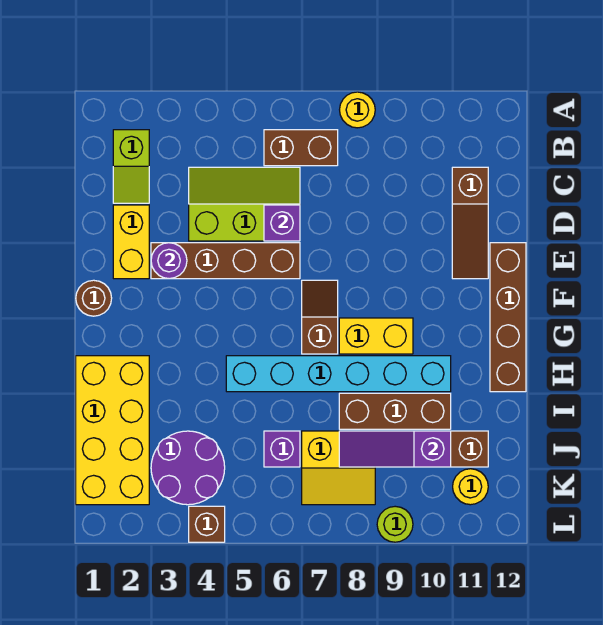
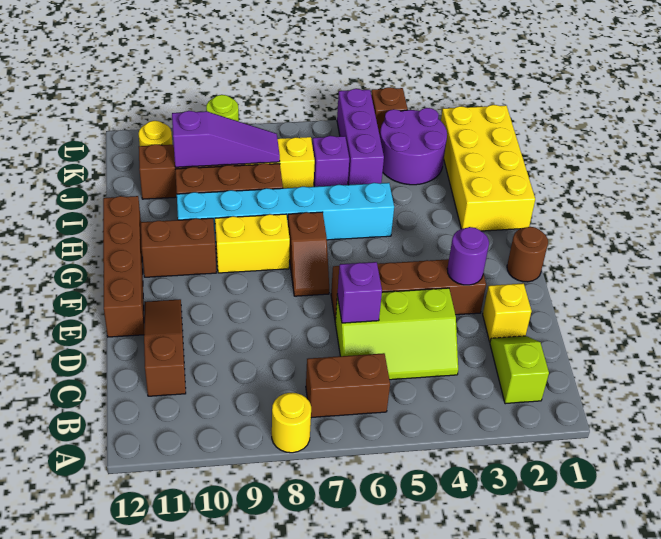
yellow brick D2:E2 level 1 -> yellow brick D2 level 1
none -> brown brick G10:G11 level 1
none -> purple brick J5:L5 level 1

